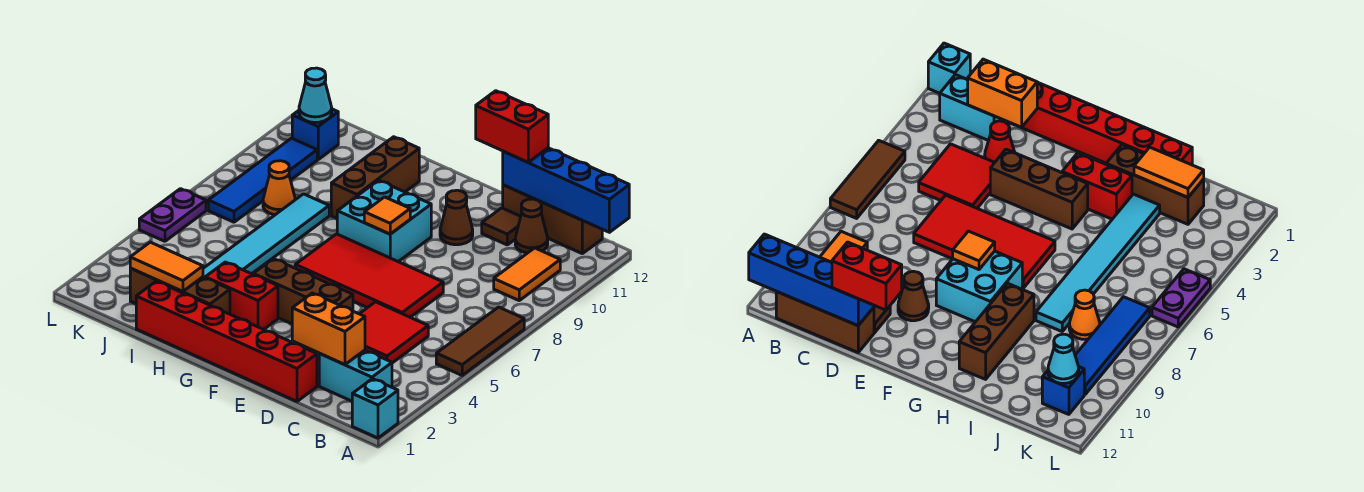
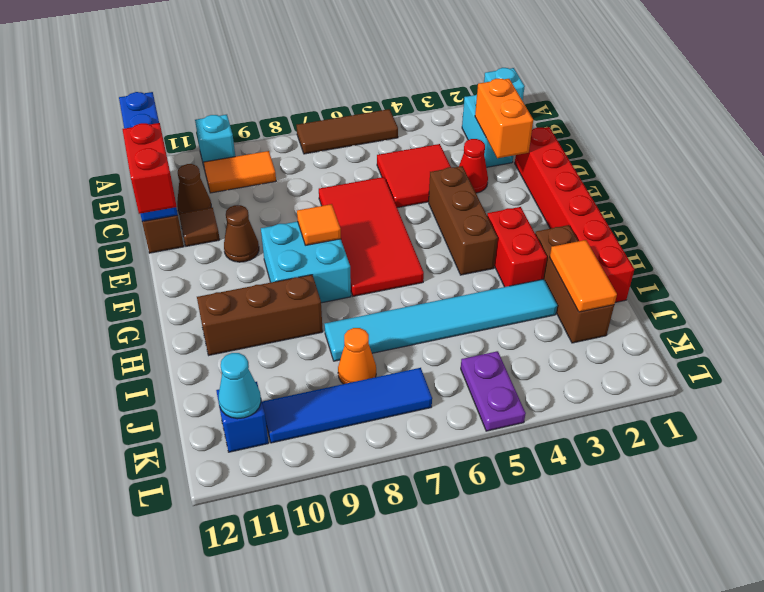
none -> cyan brick A10 level 1
purple plate L5:L6 level 1 -> purple plate K5:L5 level 1

